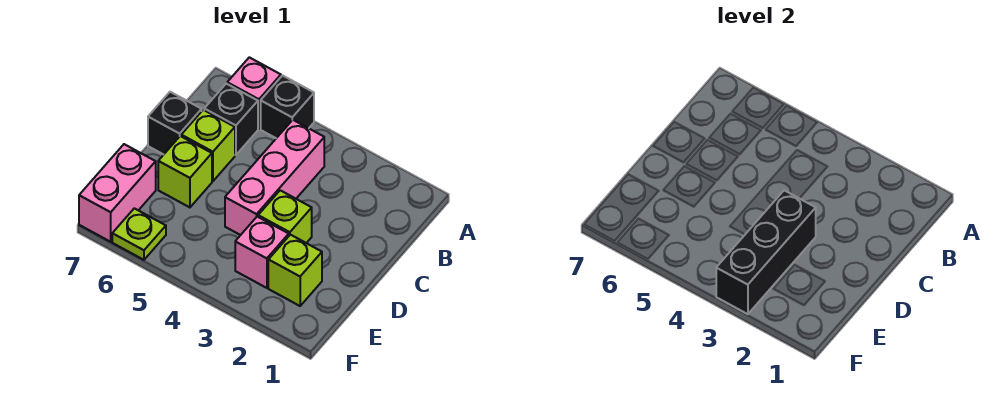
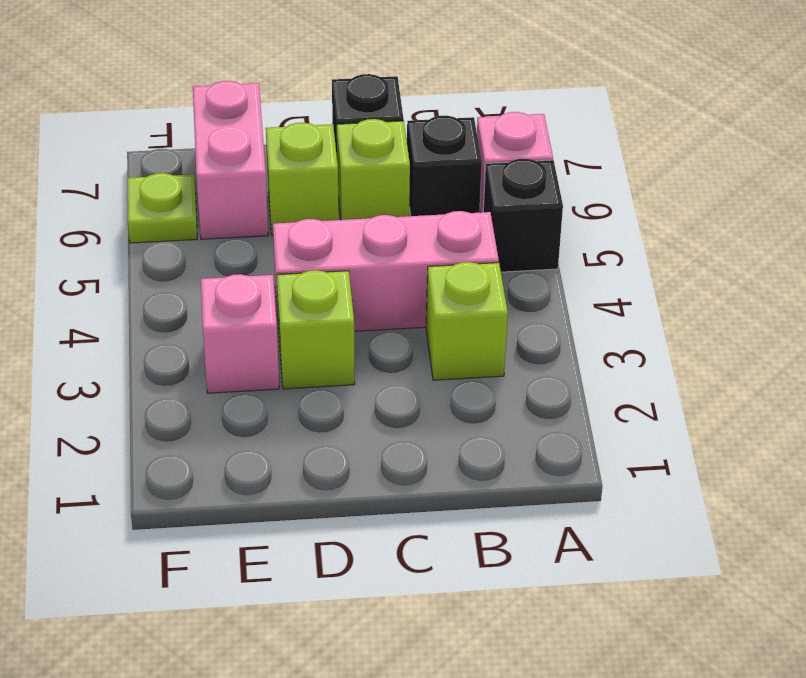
black brick D3:F3 level 2 -> none
lime brick E2 level 1 -> lime brick B3 level 1
pink brick E7:F7 level 1 -> pink brick E6:E7 level 1

